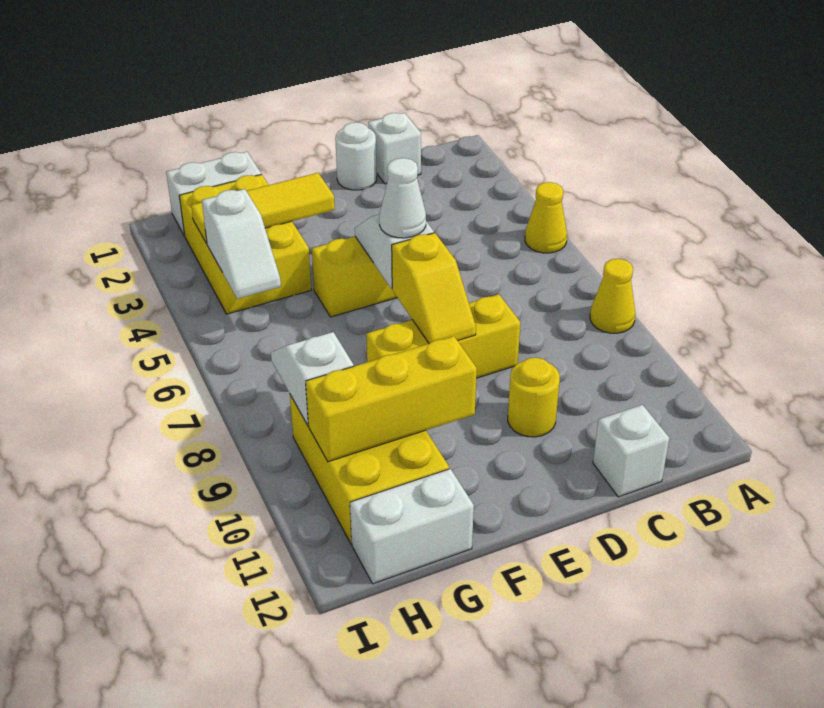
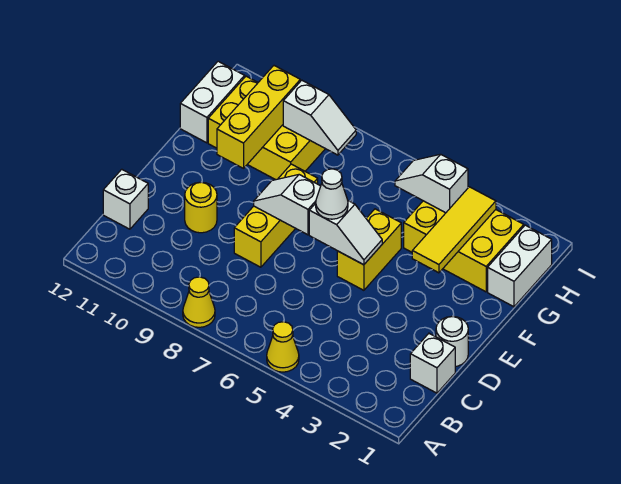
yellow slope E7:E8 level 2 top 7 -> white slope E7:E8 level 2 top 7

